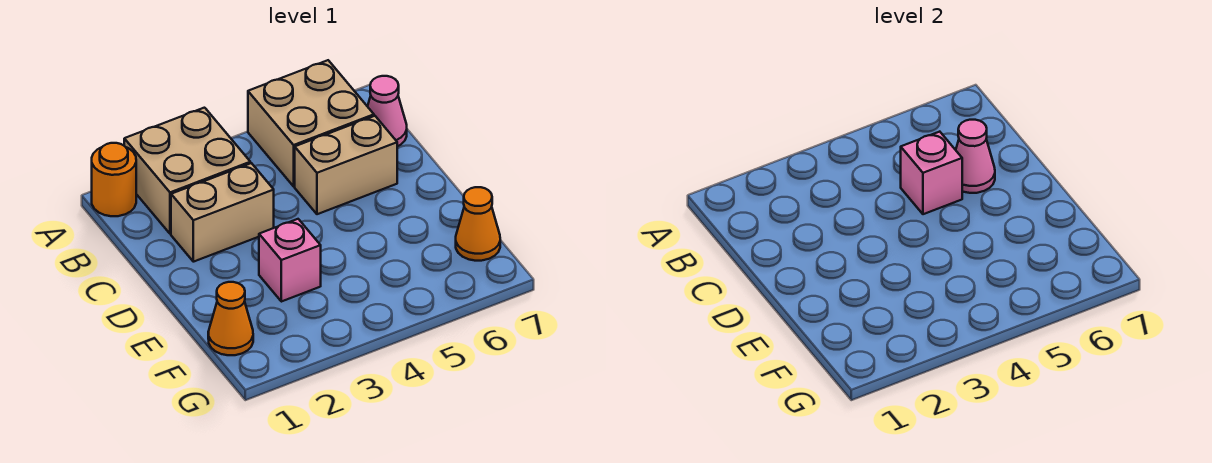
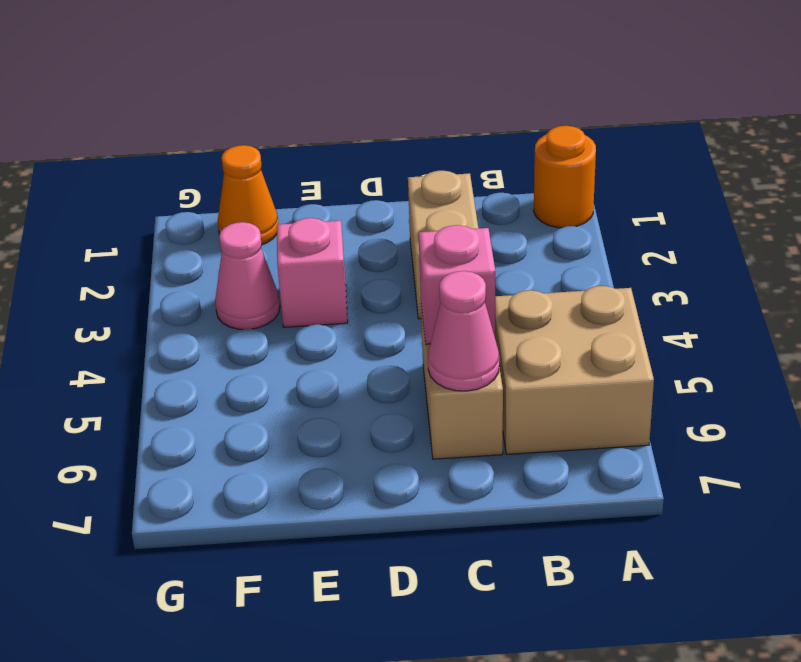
tan brick A2:B3 level 1 -> none
pink cone B7 level 1 -> pink cone F3 level 1
orange cone F7 level 1 -> none

